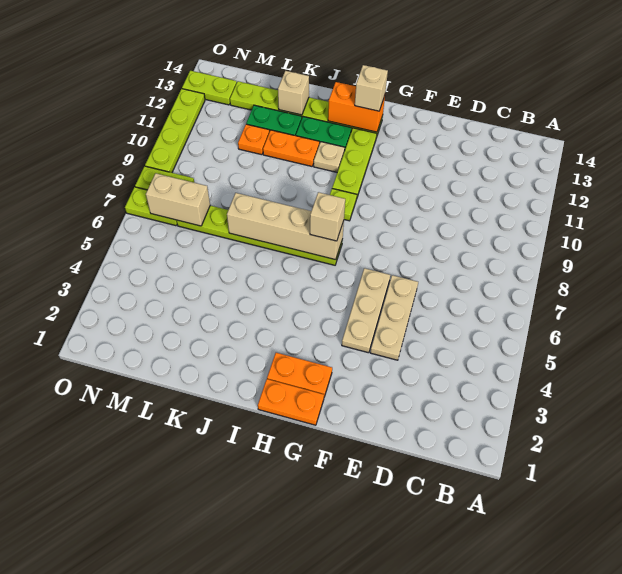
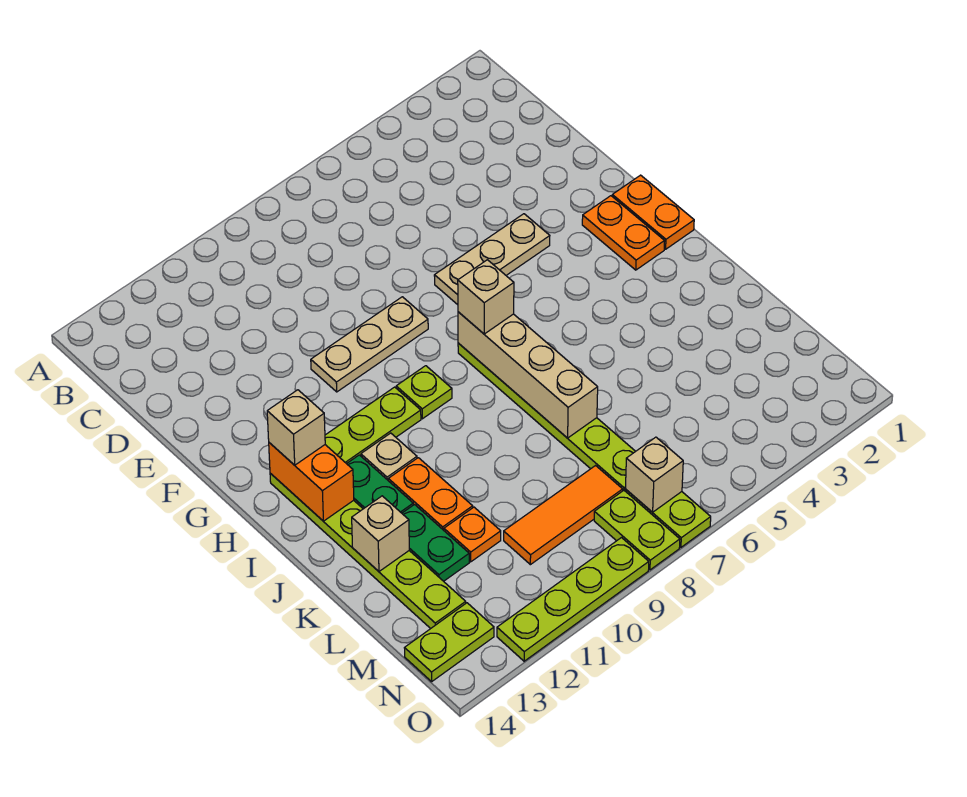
tan plate E4:E6 level 1 -> tan plate F8:F10 level 1
tan brick M7:N7 level 2 -> tan brick N7 level 2
none -> orange tile M8:M10 level 1
lime plate N13:O13 level 1 -> lime plate N13:N14 level 1

